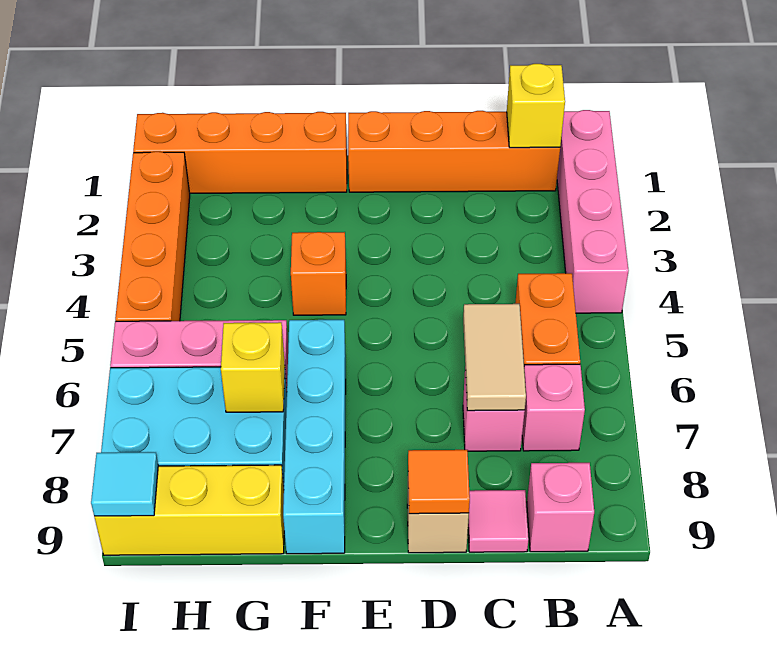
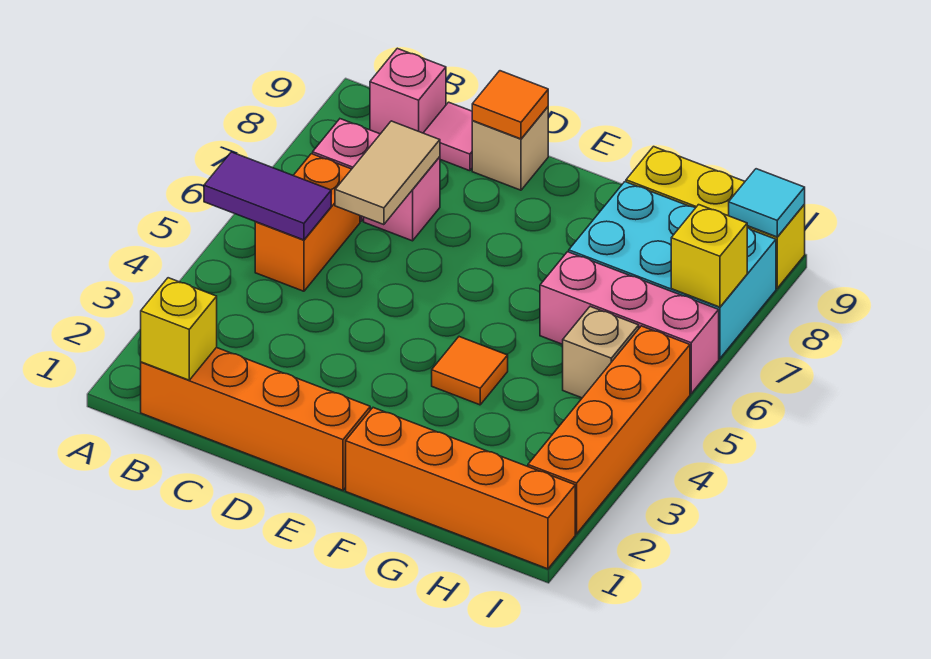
pink brick A1:A4 level 1 -> none
none -> purple tile A5:B5 level 2
orange brick F4 level 1 -> orange tile F4 level 1
cyan brick F6:F9 level 1 -> none
yellow brick G7 level 2 -> yellow brick I7 level 2
none -> tan brick H5 level 1

